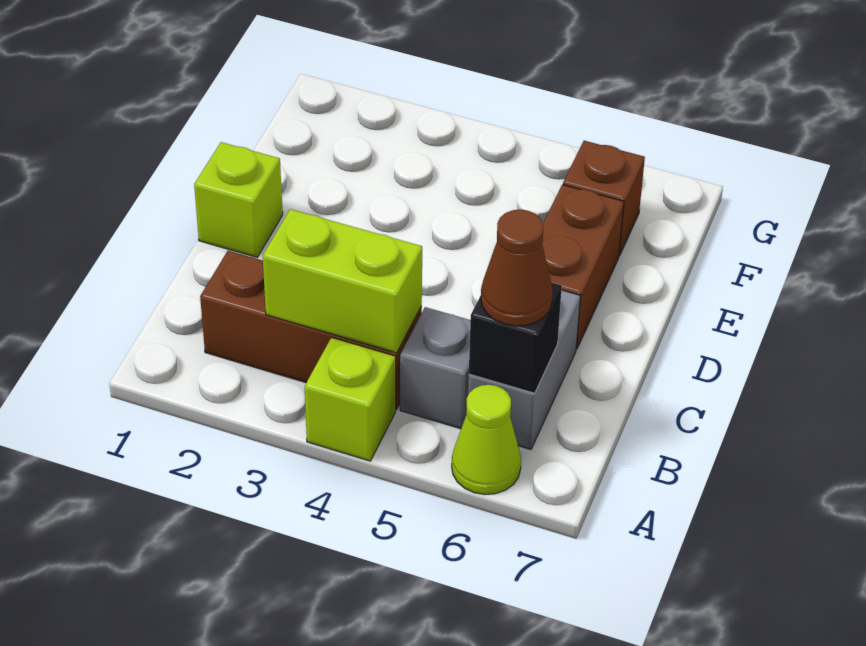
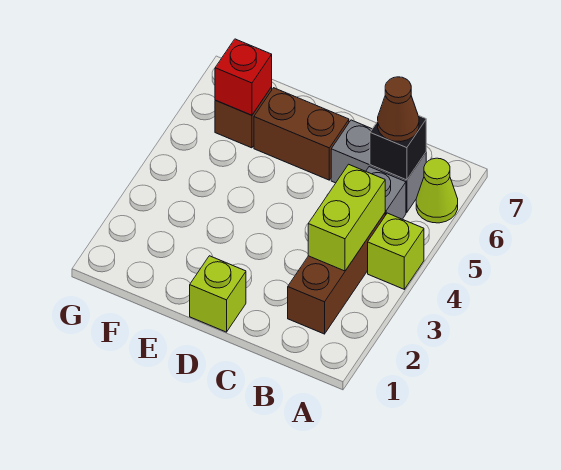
none -> red brick F6 level 2

